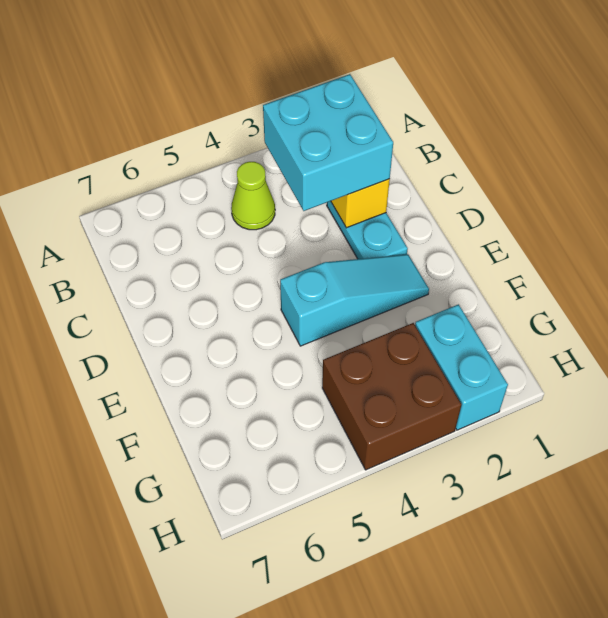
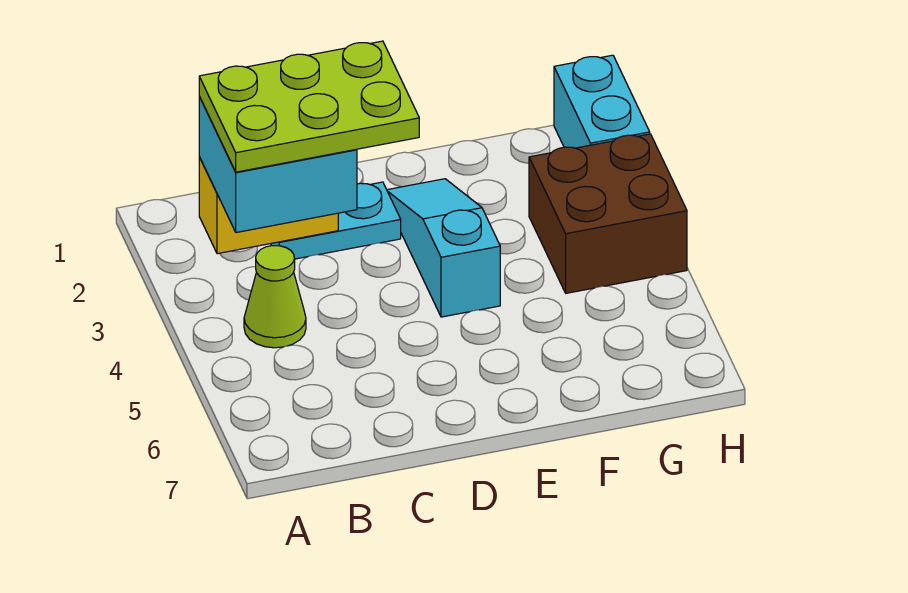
none -> lime plate B2:D3 level 4
cyan brick G2:H2 level 1 -> cyan brick H1:H2 level 1

